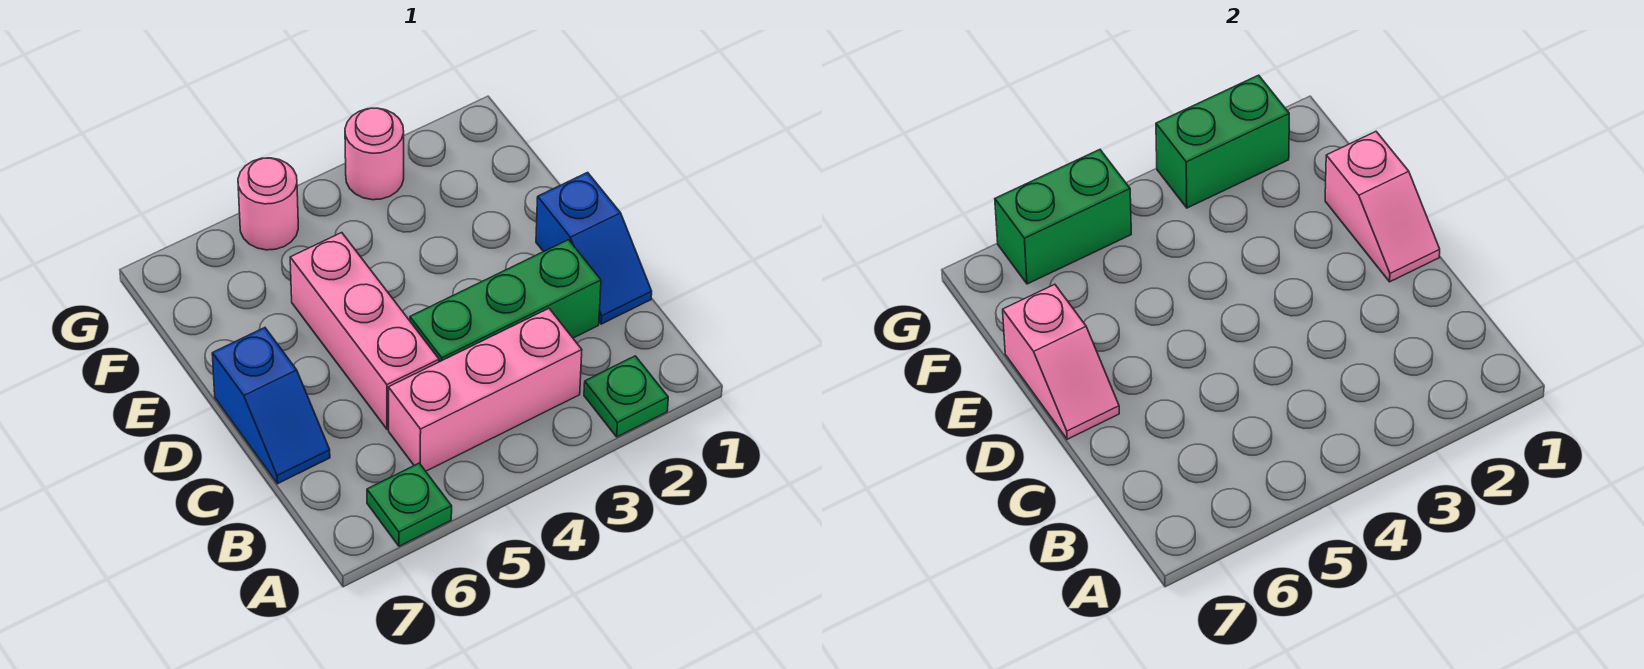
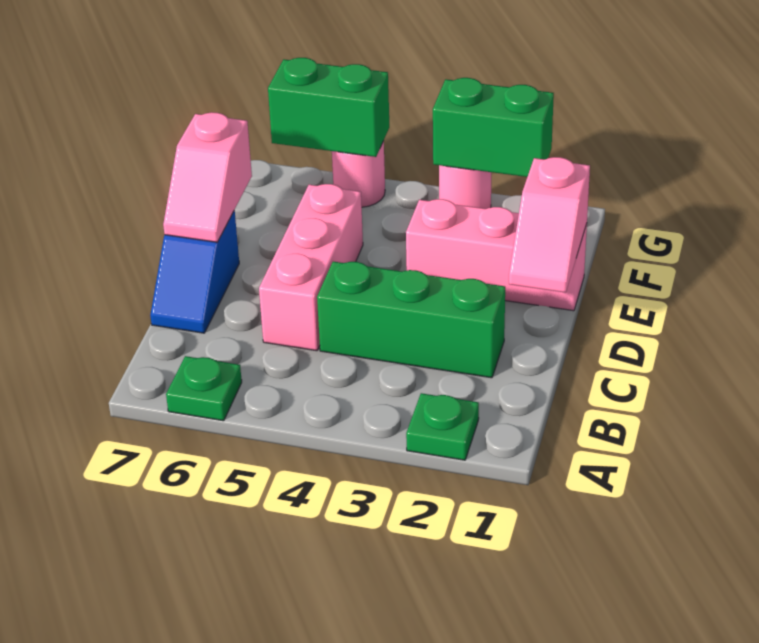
pink brick B3:B5 level 1 -> pink brick E1:E3 level 1
blue slope C1:D1 level 1 top D -> none

